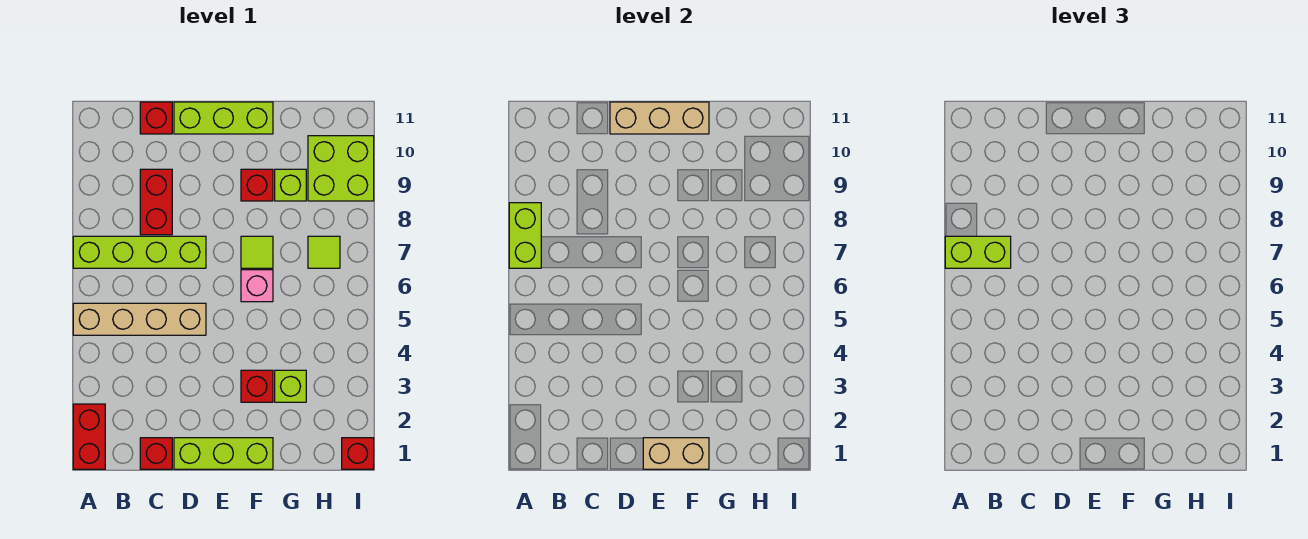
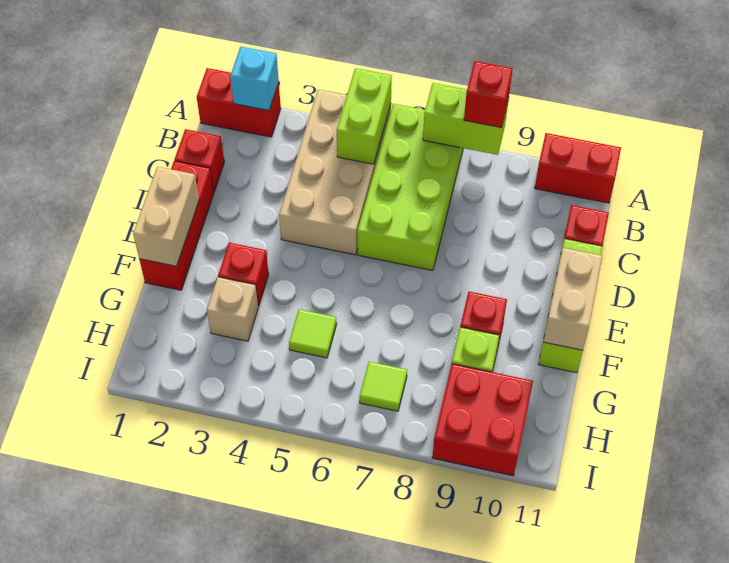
none -> cyan brick A2 level 2
tan brick A5:D5 level 1 -> tan brick A4:D5 level 1
lime brick A7:D7 level 1 -> lime brick A6:D7 level 1
lime brick A7:B7 level 3 -> lime brick A5:B5 level 2
red brick C8:C9 level 1 -> red brick A10:A11 level 1
lime brick D1:F1 level 1 -> red brick D1:F1 level 1
tan brick D11:F11 level 2 -> tan brick E11:F11 level 2
pink brick F6 level 1 -> none
lime tile F7 level 1 -> lime tile G5 level 1
lime brick G3 level 1 -> tan brick G3 level 1
lime brick H9:I10 level 1 -> red brick H9:I10 level 1
red brick I1 level 1 -> red brick A8 level 3

